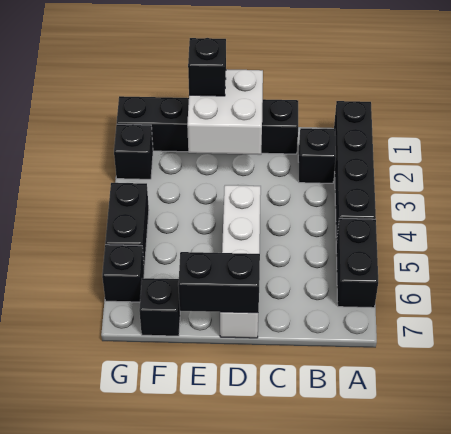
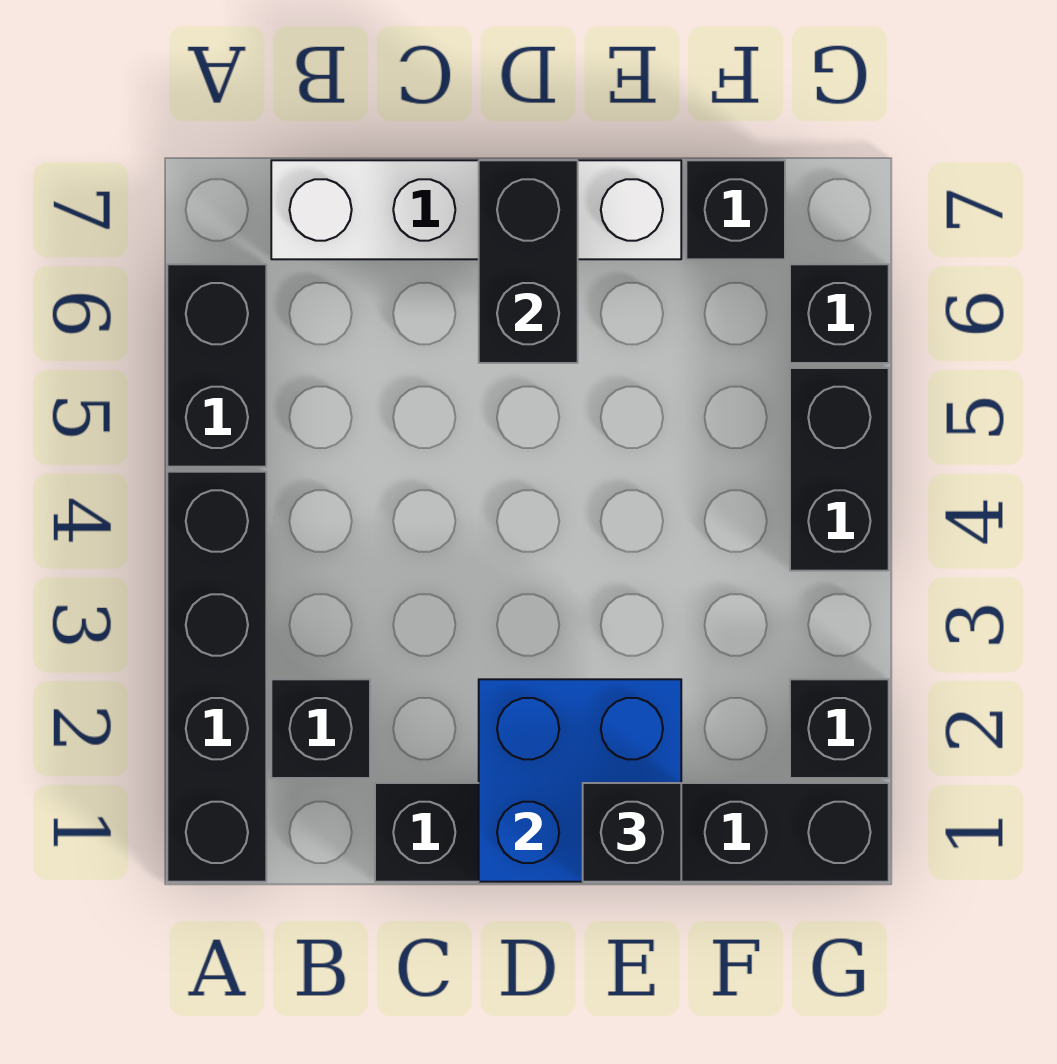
white brick D1:E2 level 2 -> blue brick D1:E2 level 2
white brick D4:D7 level 1 -> white brick B7:E7 level 1
black brick D7:E7 level 2 -> black brick D6:D7 level 2

